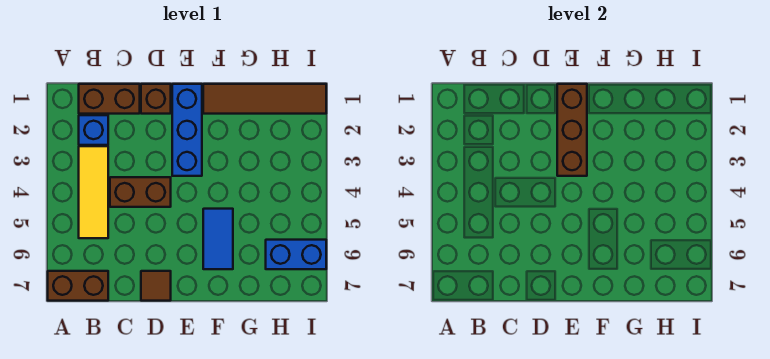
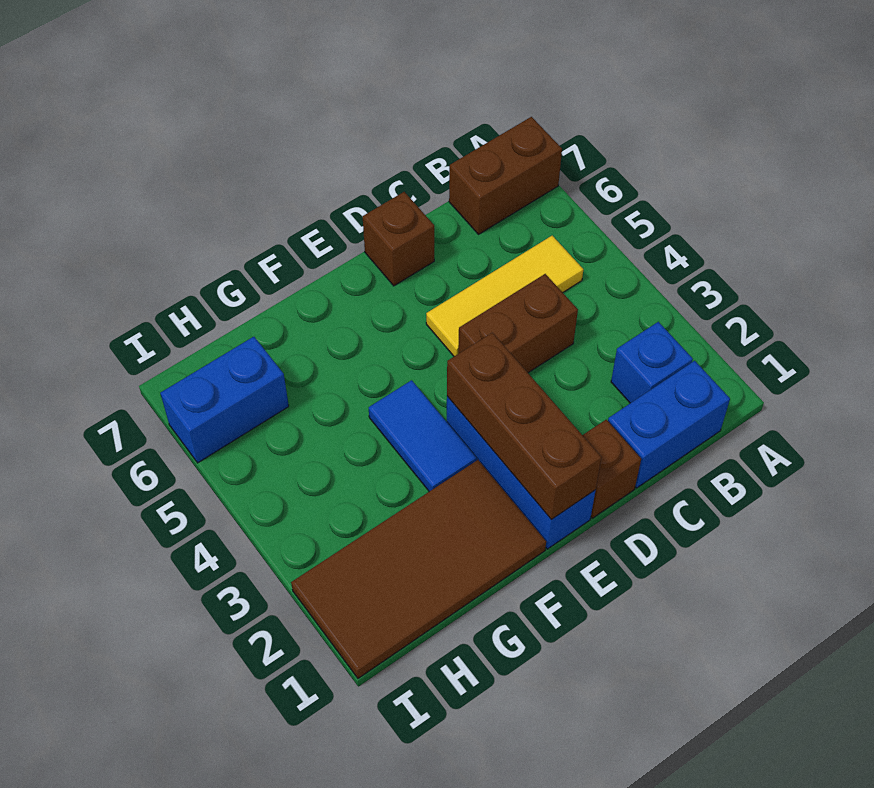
brown brick B1:C1 level 1 -> blue brick B1:C1 level 1
yellow tile B3:B5 level 1 -> yellow tile B5:D5 level 1
brown tile D7 level 1 -> brown brick D7 level 1
brown tile F1:I1 level 1 -> brown tile F1:I2 level 1
blue tile F5:F6 level 1 -> blue tile F3:F4 level 1

